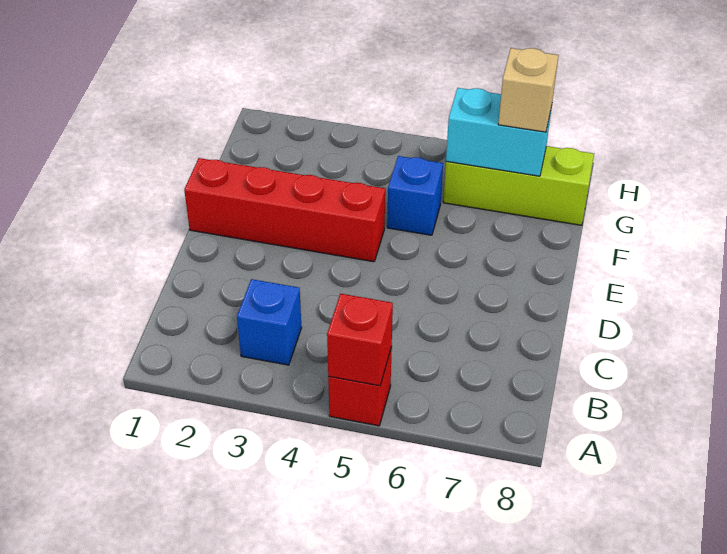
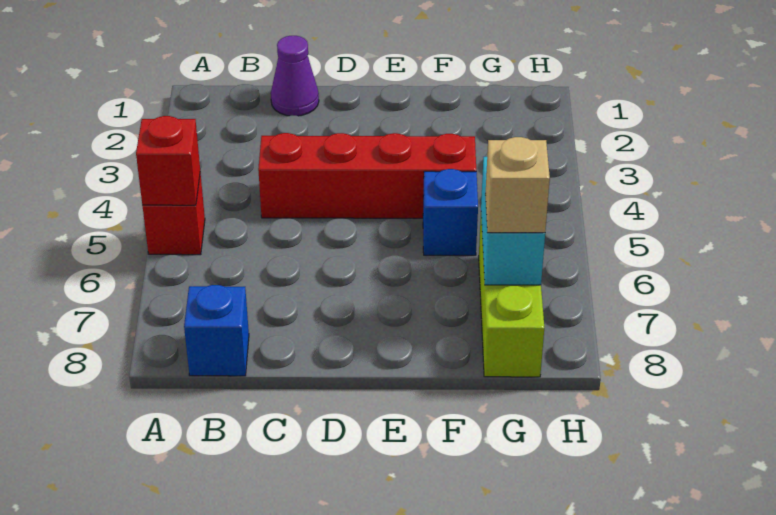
blue brick B3 level 1 -> blue brick B8 level 1
none -> purple cone C1 level 1
red brick E1:E4 level 1 -> red brick C4:F4 level 1

